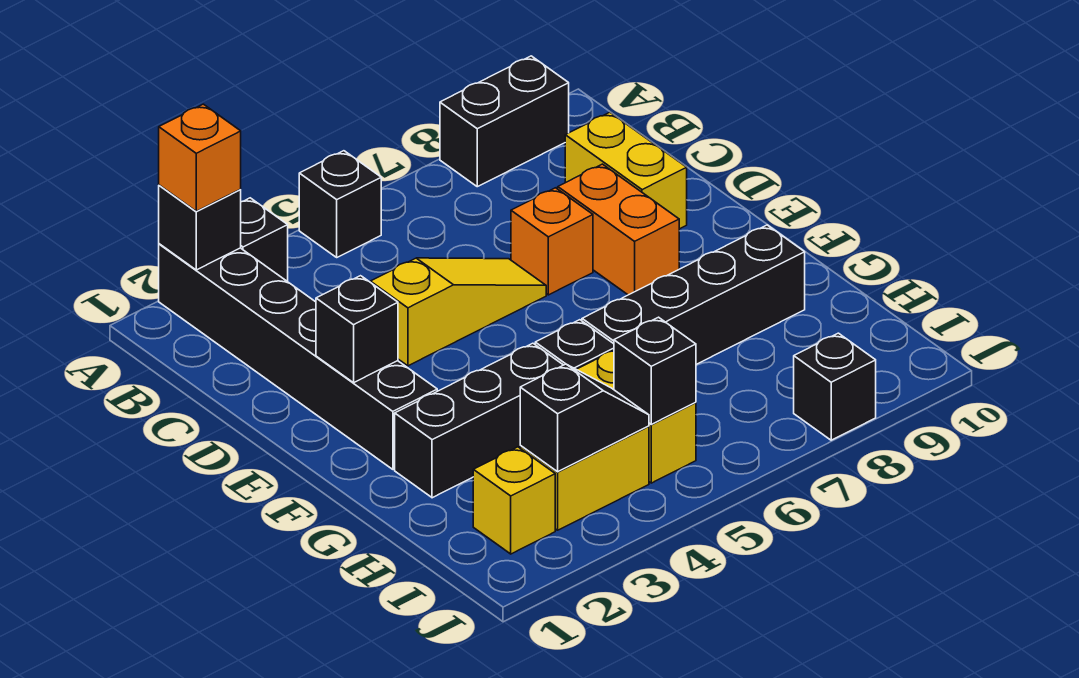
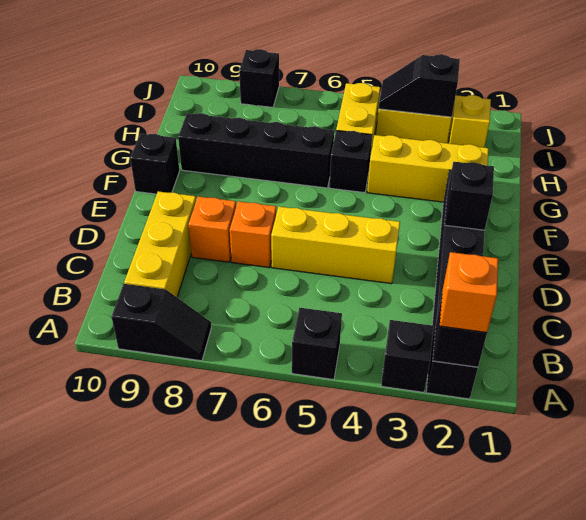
black brick A8:A9 level 1 -> black slope A8:A9 level 1 top 9
yellow brick C9:D9 level 1 -> yellow brick B9:D9 level 1
yellow slope D4:D6 level 1 top 4 -> yellow brick D4:D6 level 1
orange brick D8:E8 level 1 -> orange brick D8 level 1
black brick G2:G4 level 1 -> yellow brick G2:G4 level 1
black brick I5 level 2 -> black brick F10 level 1

